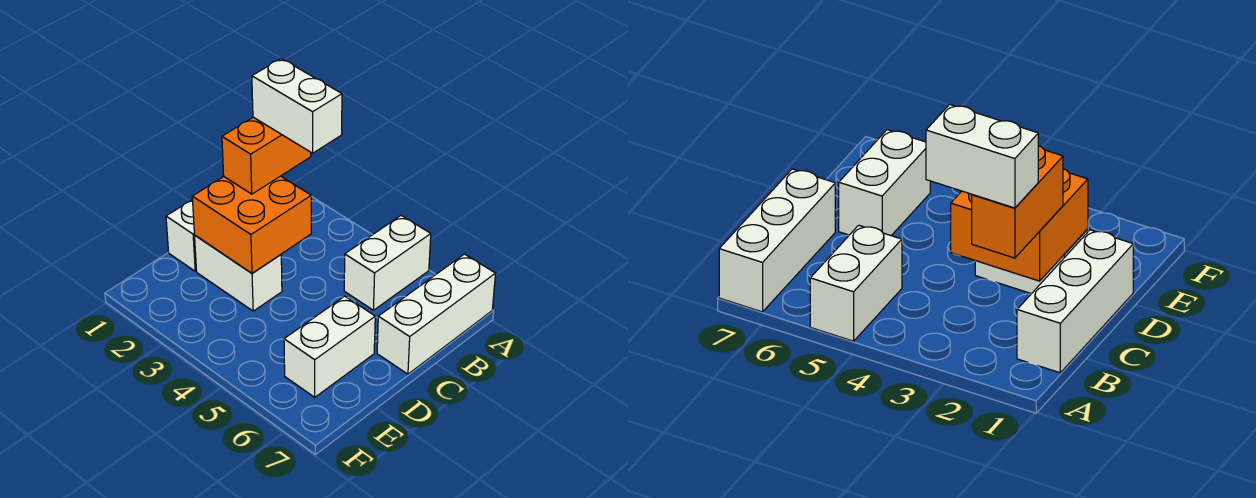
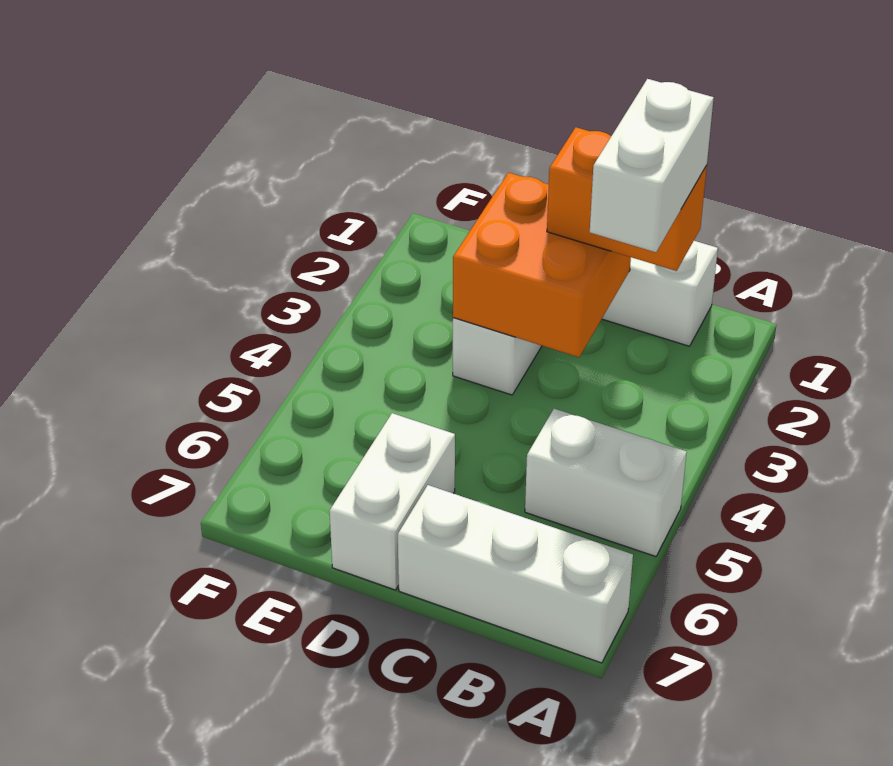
white brick D6:E6 level 1 -> white brick D6:D7 level 1

